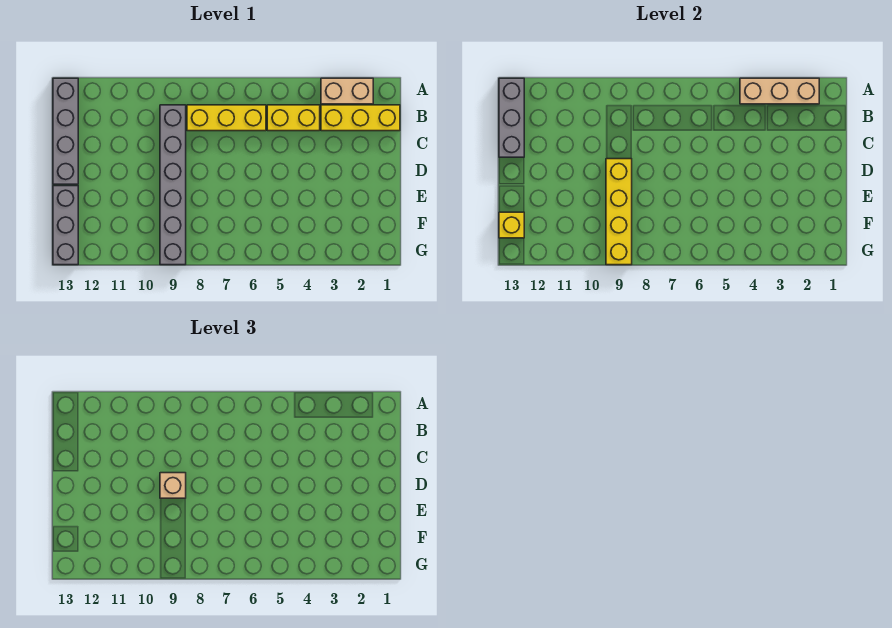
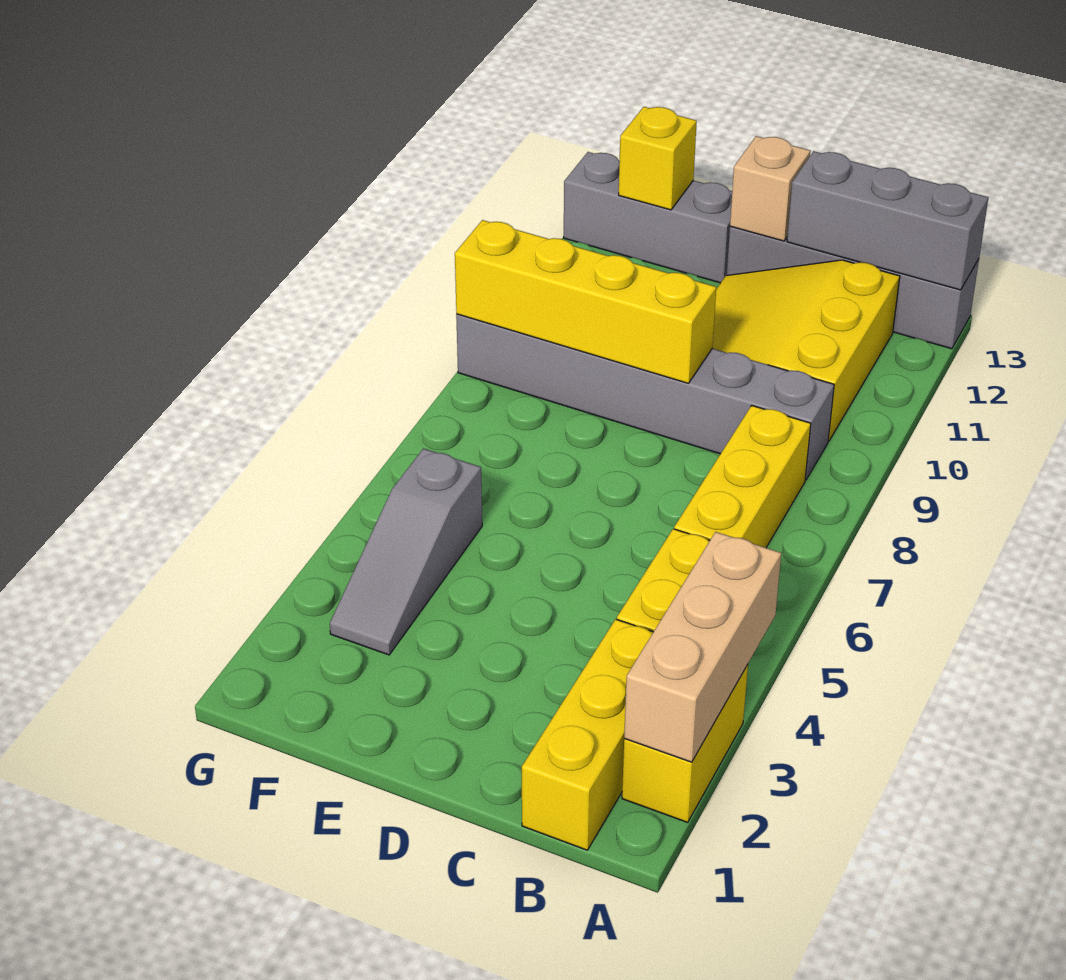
tan brick A2:A3 level 1 -> yellow brick A2:A3 level 1
none -> yellow slope B10:D12 level 1 top B
tan brick D9 level 3 -> tan brick D13 level 2
none -> grey slope F3:F5 level 1 top 5

